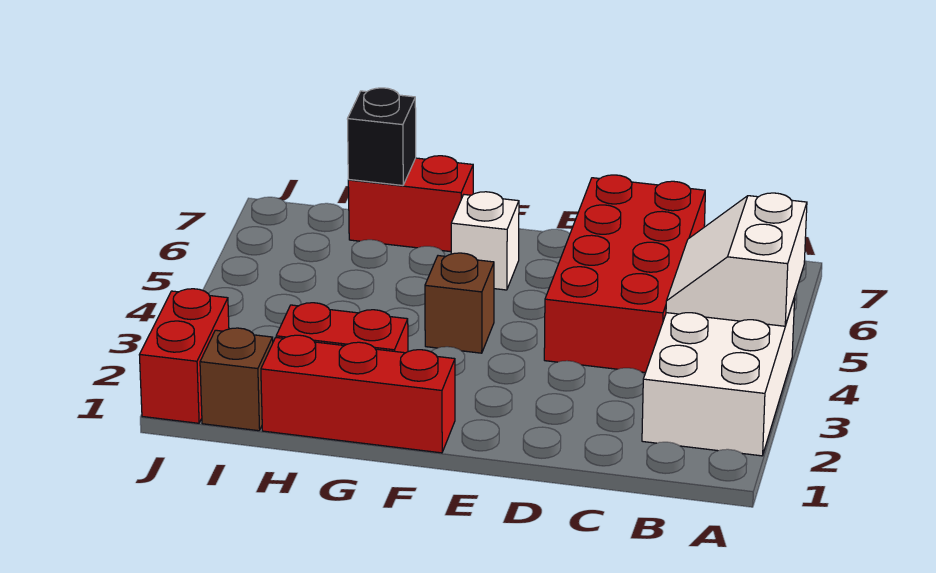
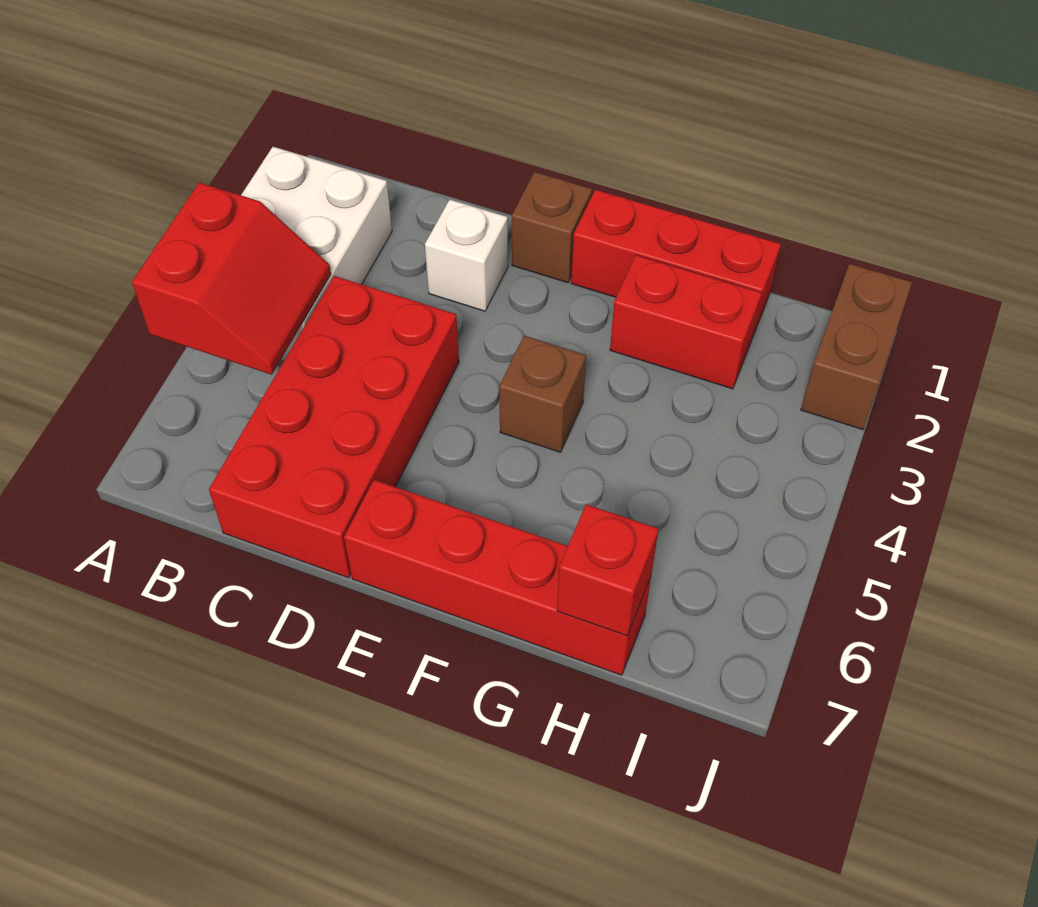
white slope A4:B5 level 2 top A -> red slope A4:B5 level 2 top A
white brick F6 level 1 -> white brick D2 level 1
red brick G7:H7 level 1 -> red brick E7:H7 level 1
black brick H7 level 2 -> red brick H7 level 2
brown brick I1 level 1 -> brown brick E1 level 1
red brick J1:J2 level 1 -> brown brick J1:J2 level 1

